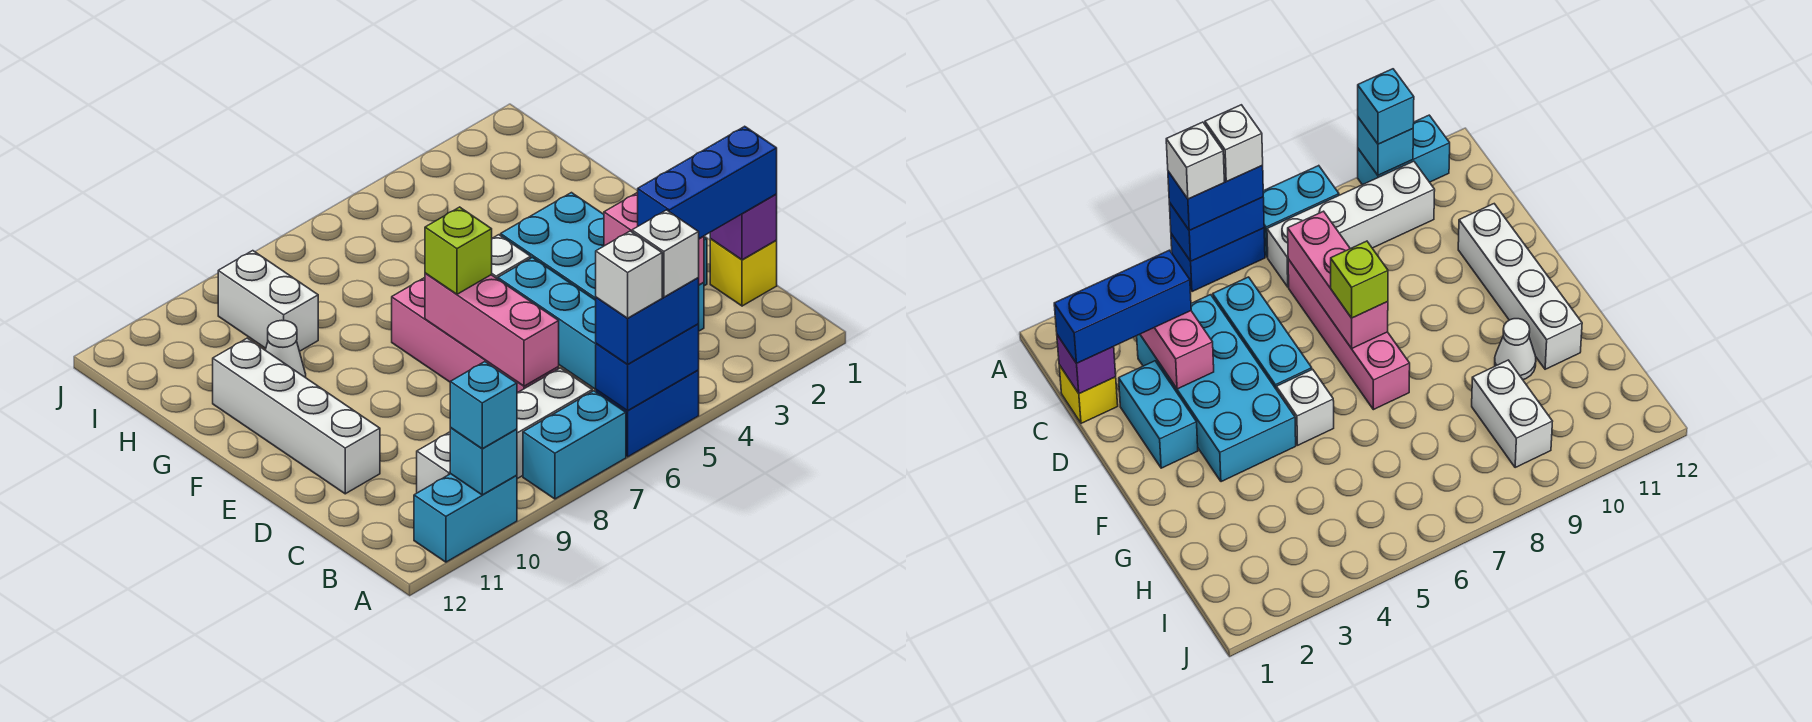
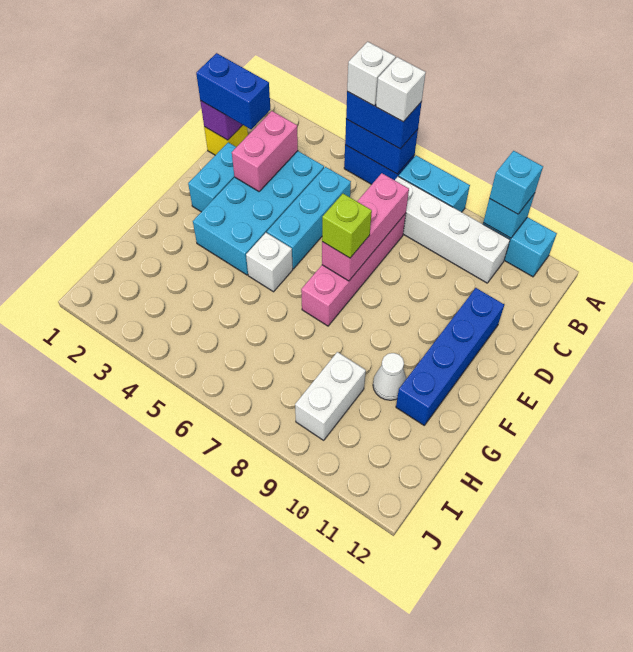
blue brick C1:C3 level 3 -> blue brick C1:C2 level 3
white brick D11:G11 level 1 -> blue brick D11:G11 level 1

